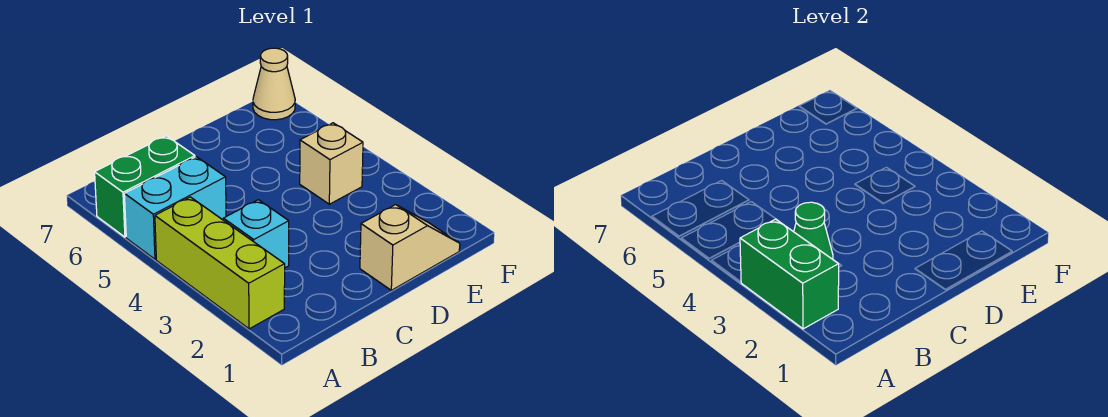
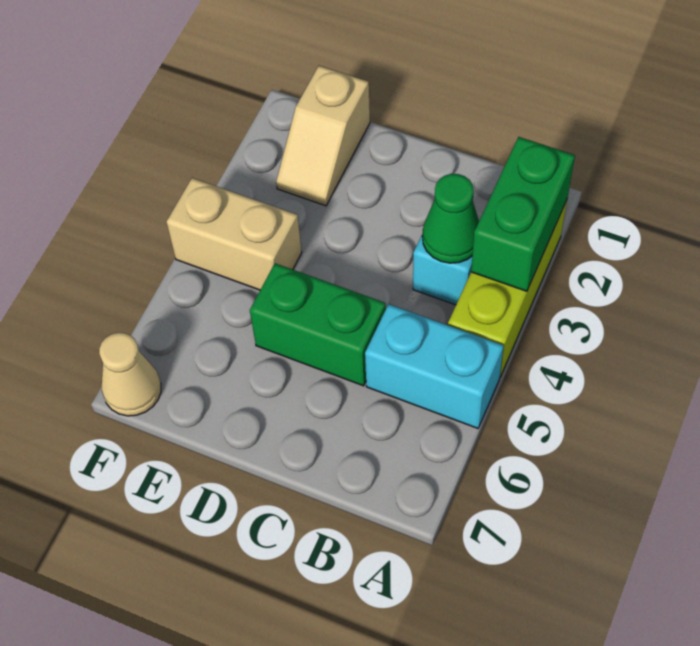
green brick A6:B6 level 1 -> green brick C5:D5 level 1
tan slope D1:E1 level 1 top D -> tan slope E1:E2 level 1 top 1
tan brick E4 level 1 -> tan brick E4:F4 level 1

